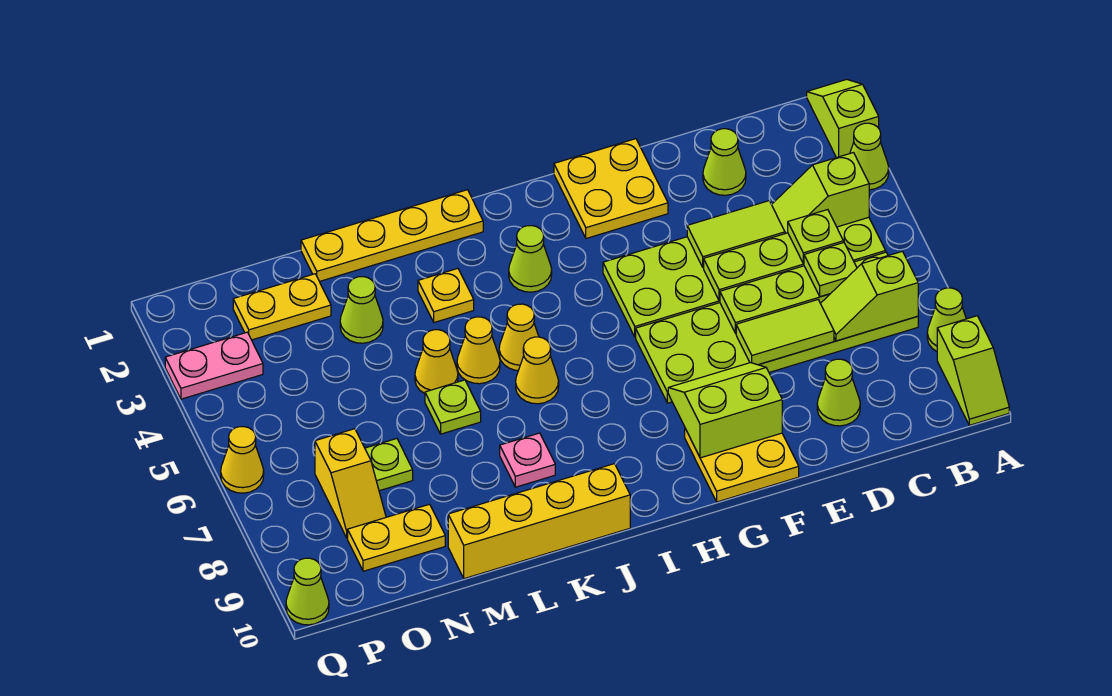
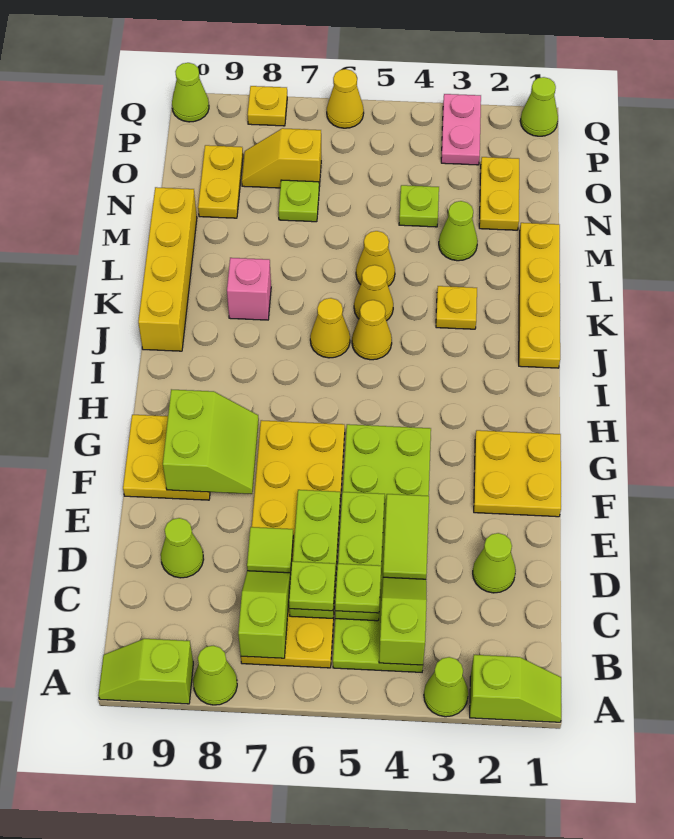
lime plate B6:G7 level 1 -> yellow plate B6:G7 level 1
lime tile D7:E7 level 2 -> lime tile D7 level 2
lime cone I3 level 1 -> lime cone Q1 level 1
pink plate K8 level 1 -> pink brick K8 level 1
lime plate L6 level 1 -> lime plate N4 level 1
none -> yellow plate Q8 level 1

